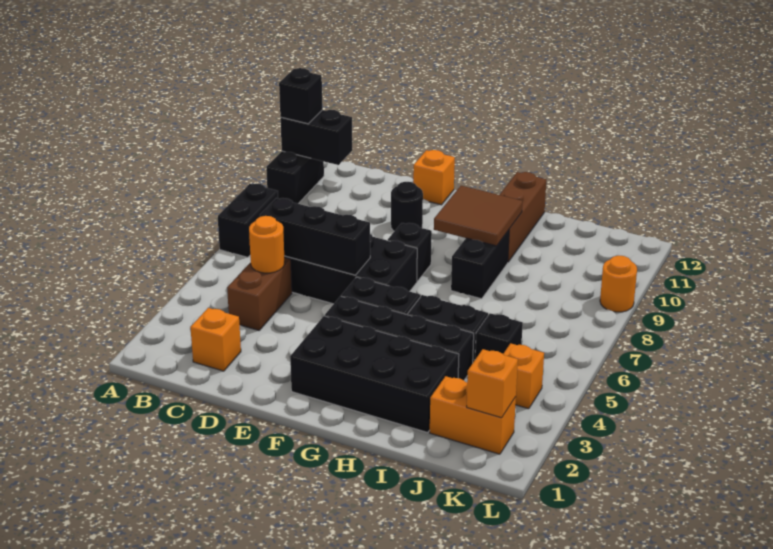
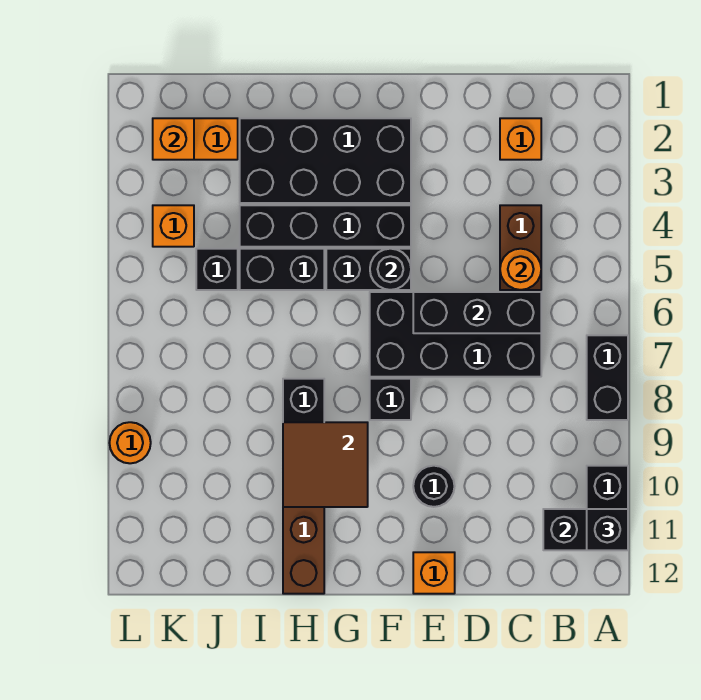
none -> black round brick F5 level 2

